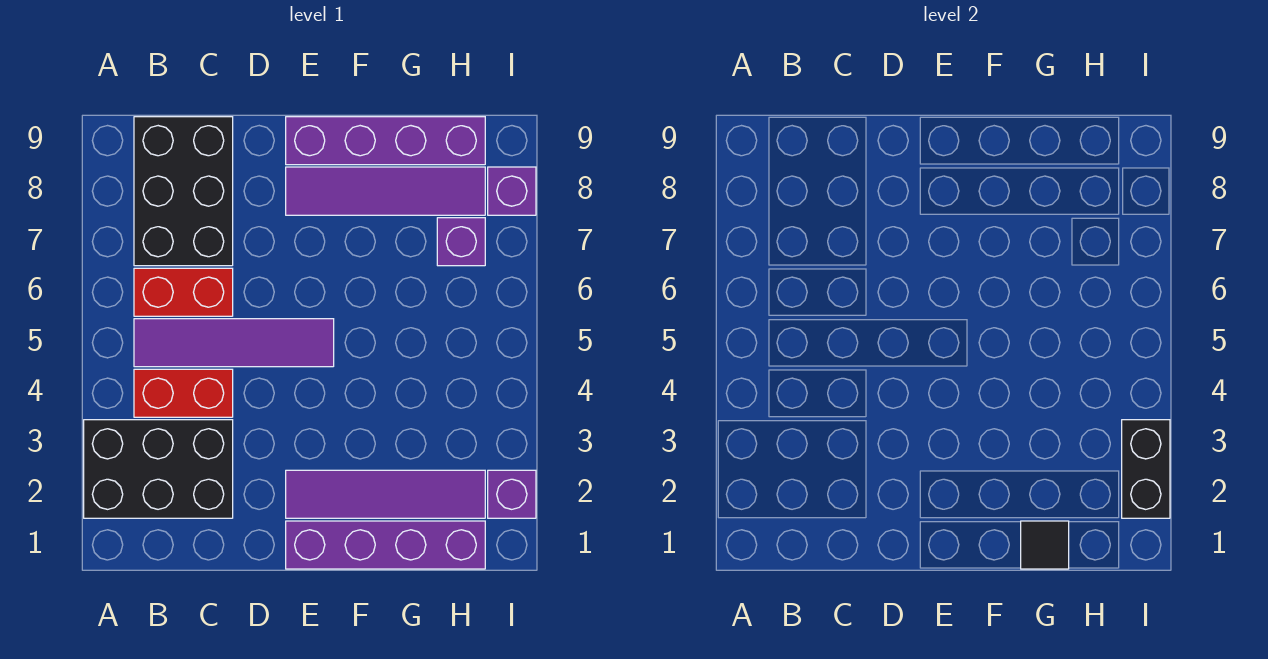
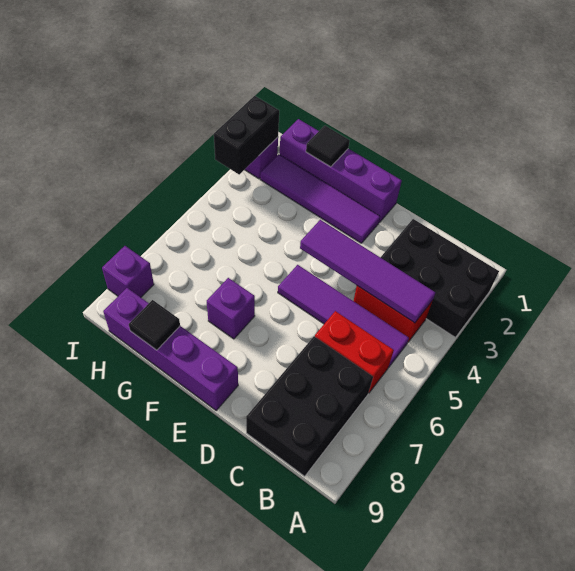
purple tile E8:H8 level 1 -> purple tile B4:E4 level 2
none -> black tile G9 level 2
purple brick H7 level 1 -> purple brick F7 level 1

